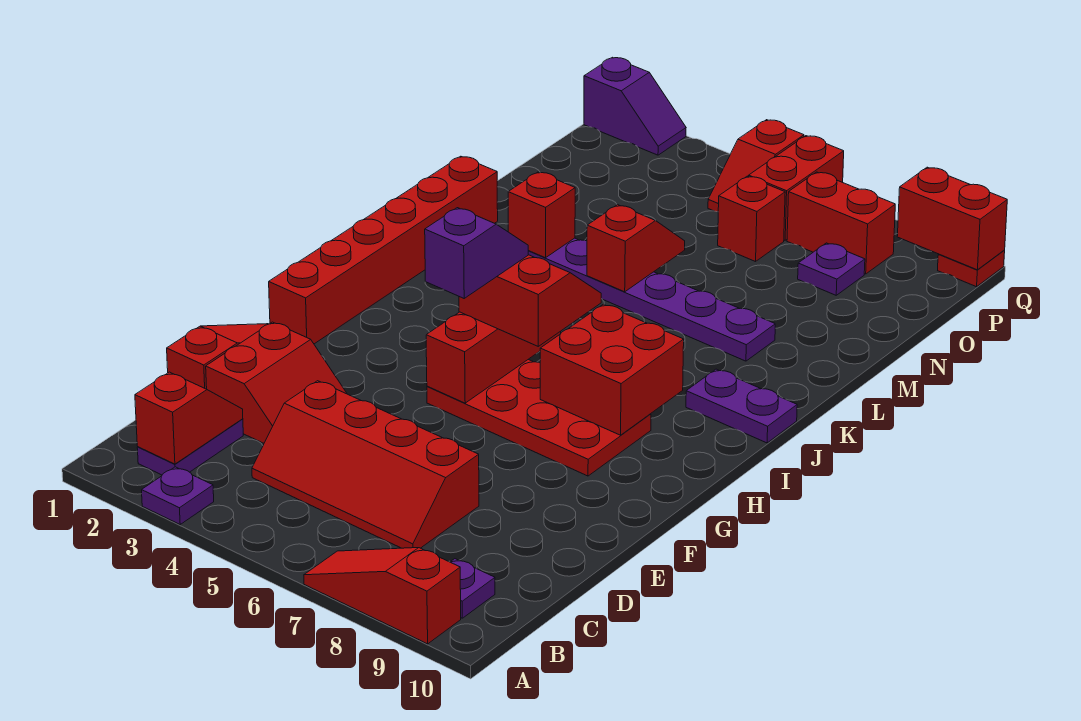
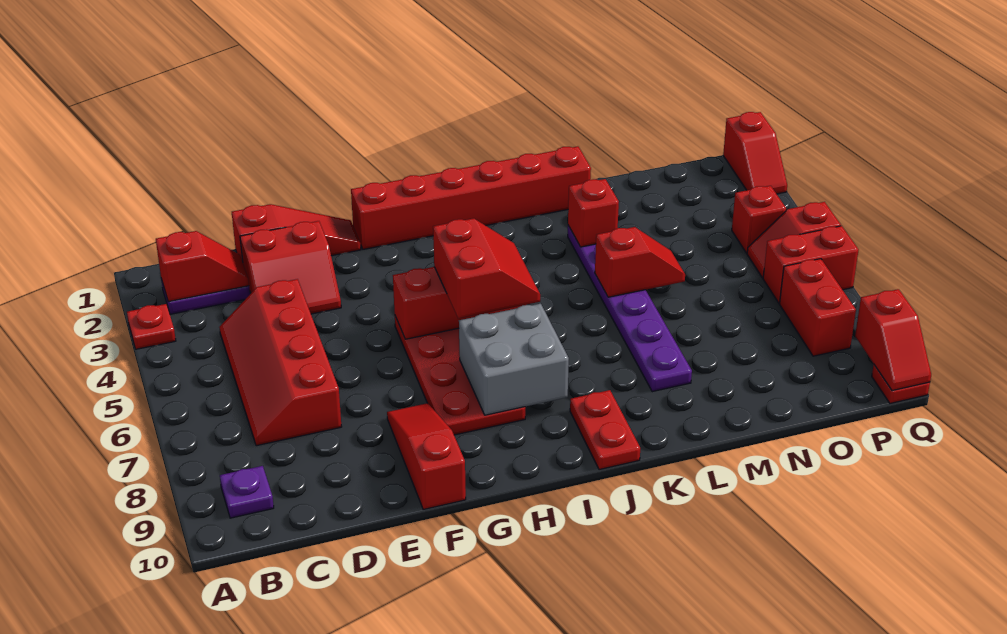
purple plate A3 level 1 -> red plate A3 level 1
red slope A7:A9 level 1 top 9 -> red slope F8:F10 level 1 top 10
purple slope G5:H5 level 4 top G -> none
red brick H7:I8 level 2 -> grey brick H7:I8 level 2
purple plate J9:J10 level 1 -> red plate J9:J10 level 1
red brick O6 level 1 -> red brick P4 level 1
purple plate O8 level 1 -> none
purple slope Q1:Q2 level 1 top 1 -> red slope Q1:Q2 level 1 top 1
red brick Q9:Q10 level 2 -> red slope Q9:Q10 level 2 top 9

